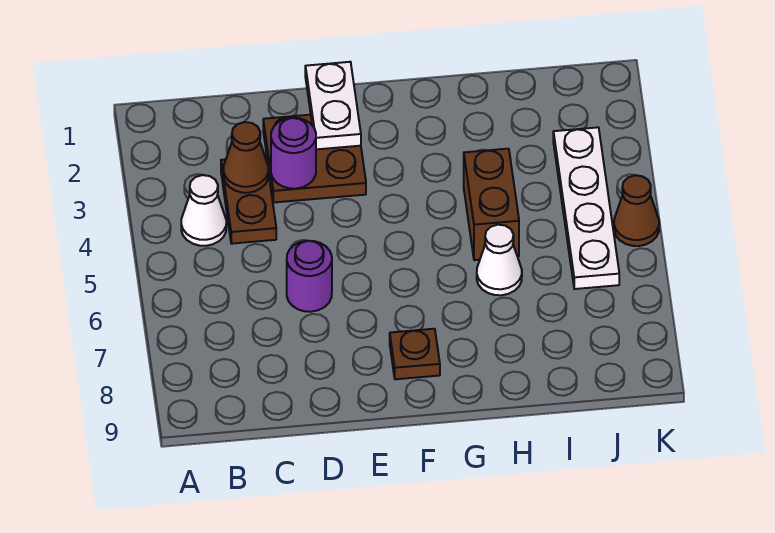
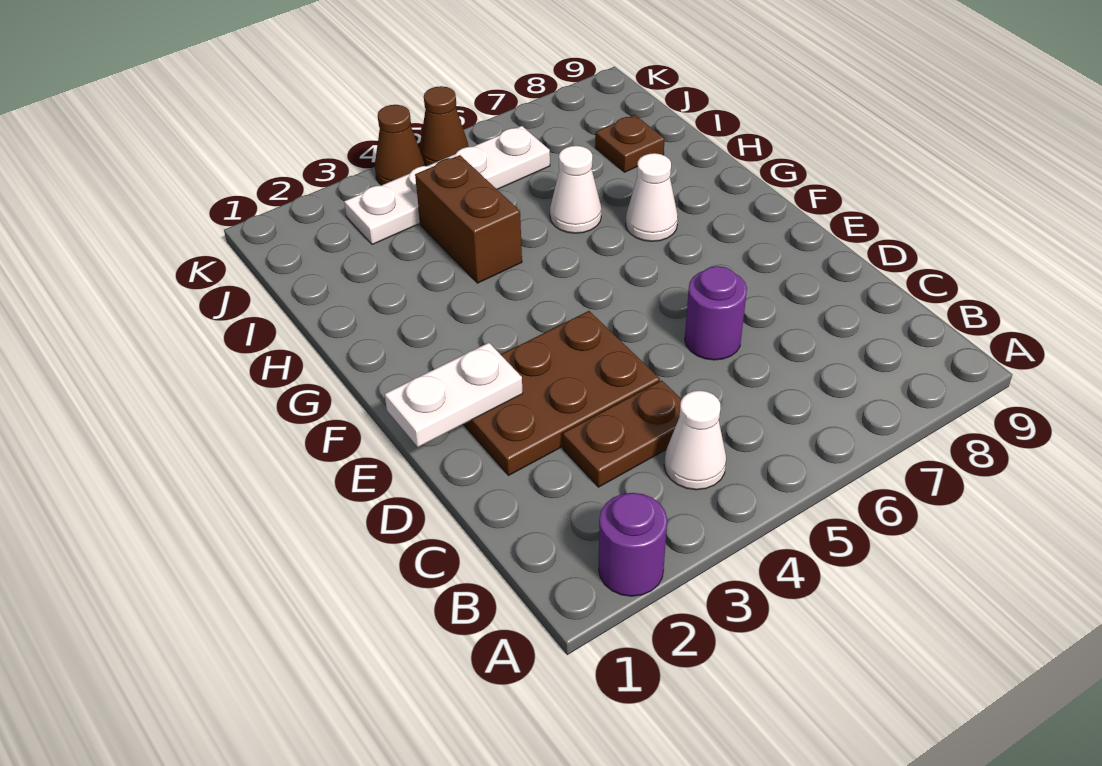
brown cone C3 level 2 -> brown cone K4 level 1
brown plate D2:E3 level 1 -> brown plate D2:E4 level 1
purple round brick D3 level 2 -> purple round brick A2 level 1
brown plate F8 level 1 -> brown plate I8 level 1
none -> white cone G7 level 1
brown brick H4:H5 level 1 -> brown brick H4:I4 level 1

